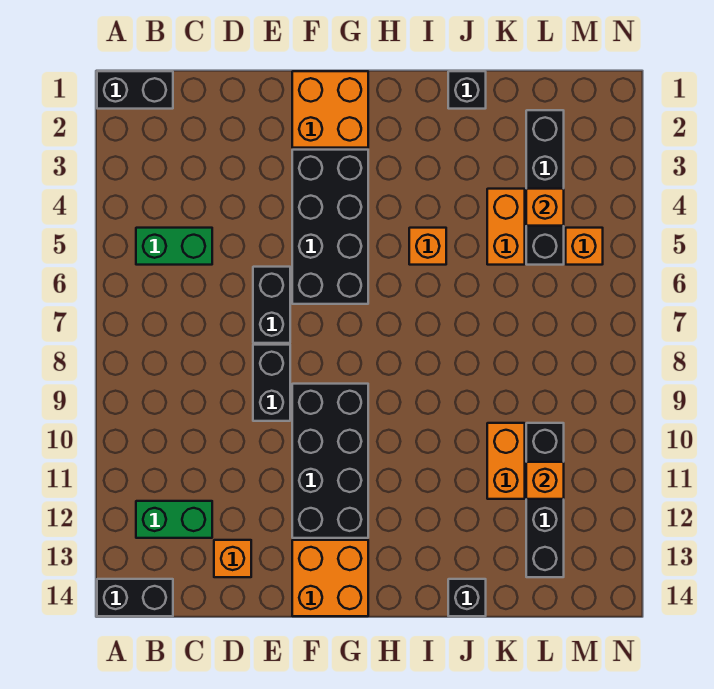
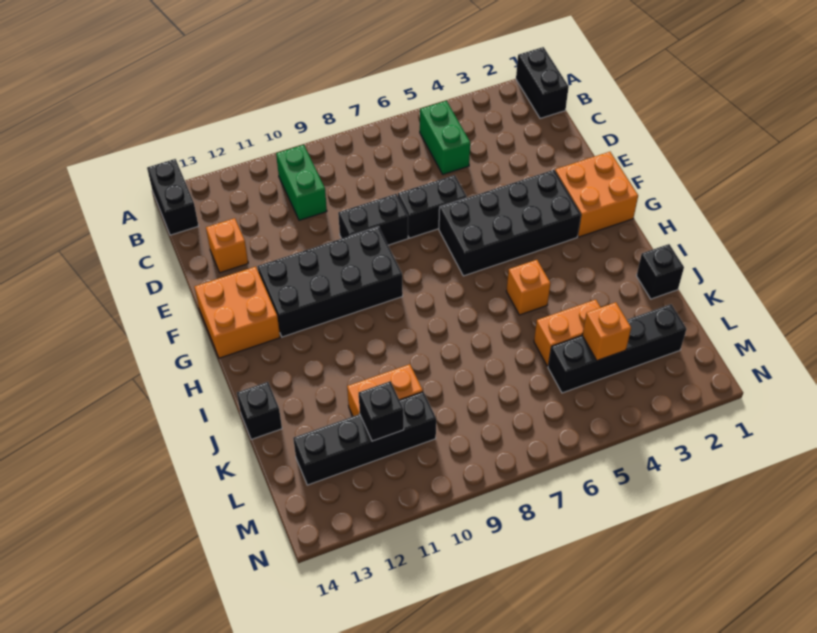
green brick B12:C12 level 1 -> green brick B10:C10 level 1
orange brick L11 level 2 -> black brick L11 level 2
orange brick M5 level 1 -> none

